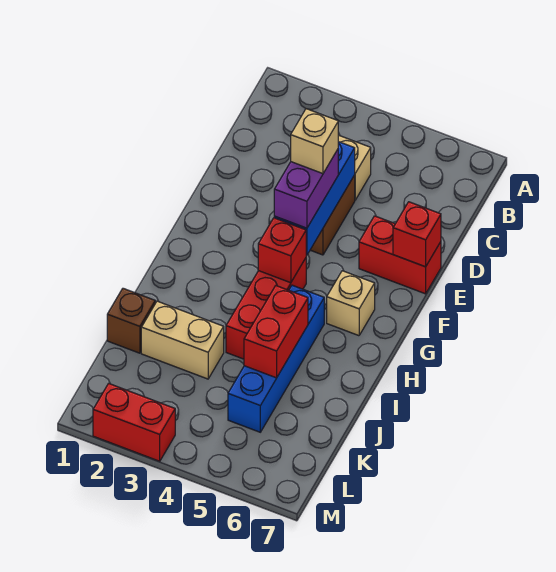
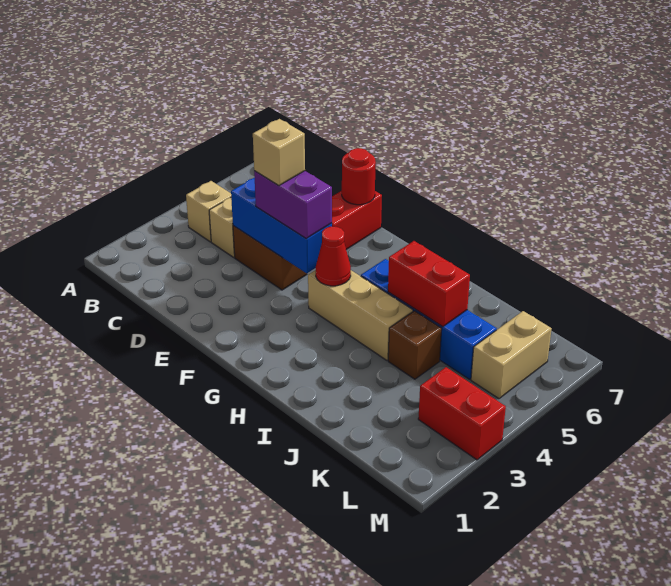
red brick E7 level 2 -> red round brick E7 level 2
red brick G4:I4 level 1 -> tan brick G4:I4 level 1
red brick G4 level 2 -> red cone G4 level 2
tan brick G6 level 1 -> tan brick B4 level 1
brown brick J1 level 1 -> brown brick J4 level 1
tan brick J2:J3 level 1 -> tan brick L5:L6 level 1
red brick M2:M3 level 1 -> red brick L3:M3 level 1

